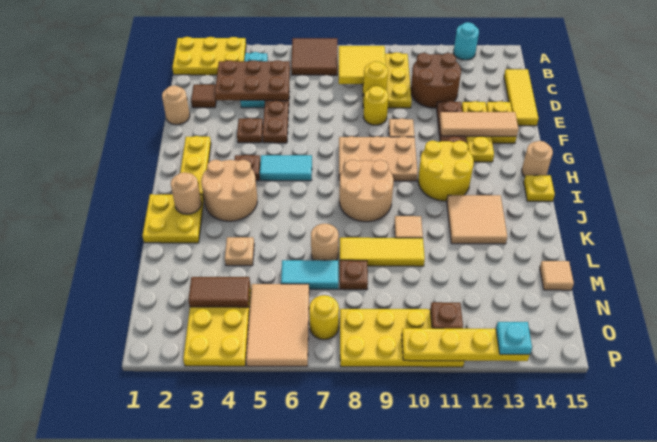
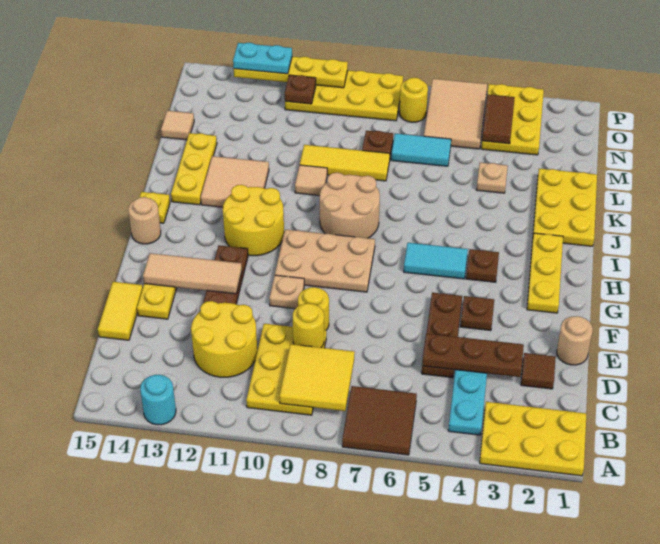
brown plate C3:D5 level 2 -> brown plate D3:D5 level 2
brown round brick C11:D12 level 1 -> yellow round brick C11:D12 level 1
yellow tile C15:E15 level 1 -> yellow tile D15:E15 level 1
yellow plate E13:G13 level 1 -> yellow plate J14:L14 level 1
tan round brick I3:J4 level 1 -> none
yellow plate J1:K2 level 1 -> yellow plate J1:L2 level 1
tan round brick J2 level 2 -> none
tan round brick L7 level 1 -> none
brown tile N3:N4 level 2 -> brown tile N4:O4 level 2
cyan plate P13 level 3 -> cyan plate P12:P13 level 3

